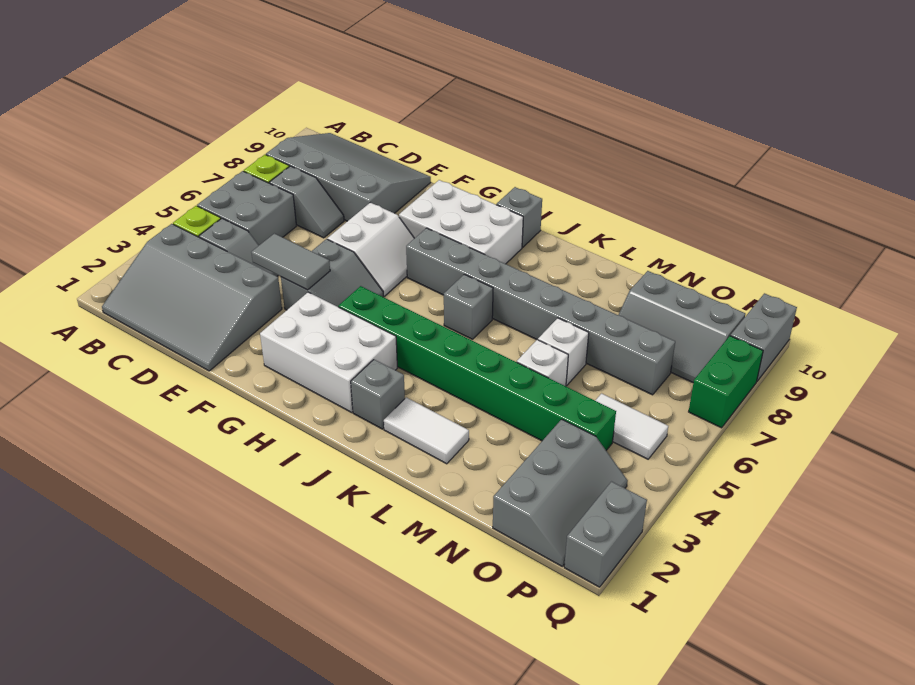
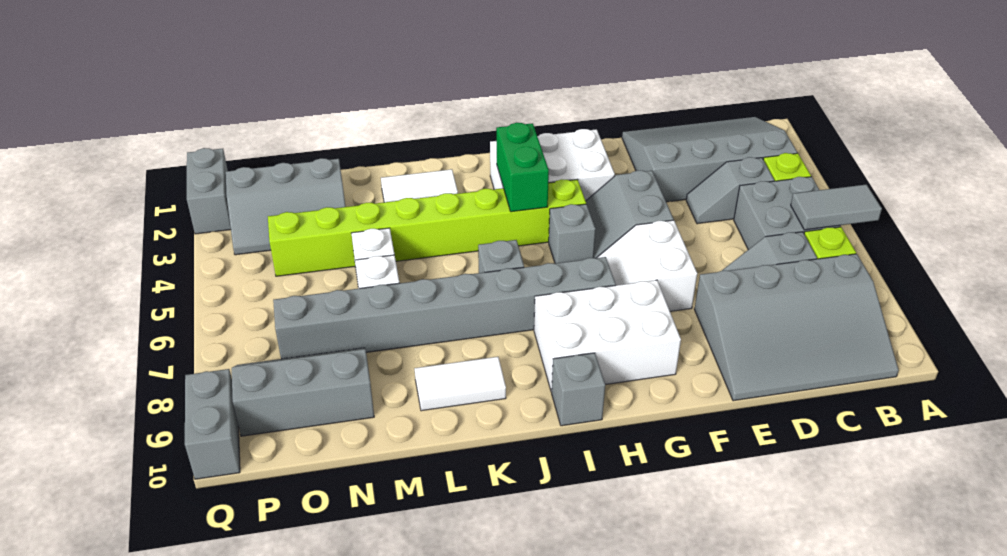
grey tile E4:F4 level 2 -> grey tile A6:B6 level 2
green brick H4:O4 level 1 -> lime brick H4:O4 level 1
grey brick J2 level 1 -> grey brick H5 level 1
grey slope O1:P3 level 1 top O -> grey slope N2:P3 level 1 top 2
white tile O5:P5 level 1 -> white tile K9:L9 level 1
green brick Q7:Q8 level 1 -> green brick I3:I4 level 2

